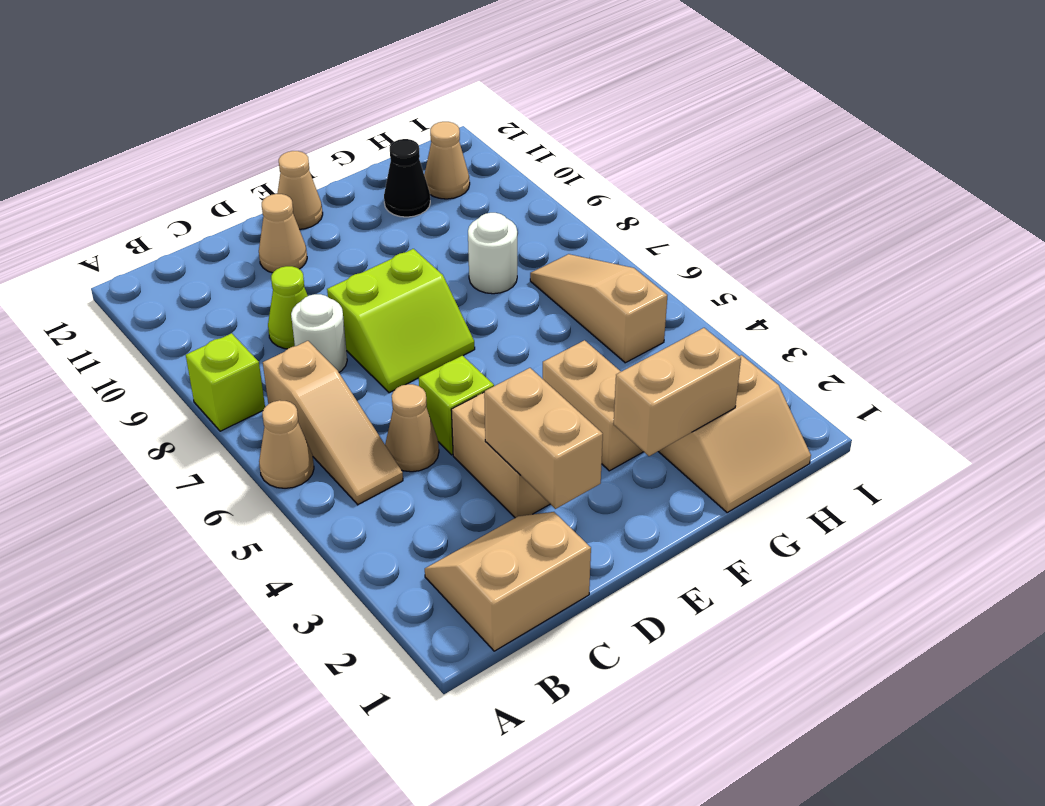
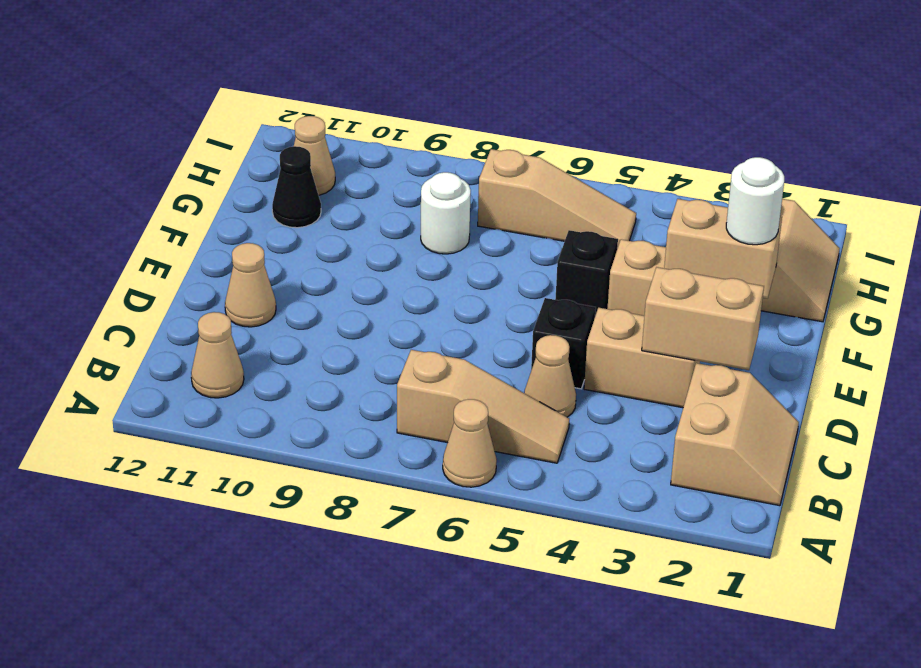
lime brick A8 level 1 -> none
tan slope B1:C2 level 1 top 1 -> tan slope B1:C2 level 1 top 2
white round brick C8 level 1 -> white round brick F2 level 3
lime cone C9 level 1 -> none
lime brick D5 level 1 -> black brick D5 level 1
lime slope D7:E8 level 1 top 8 -> none
tan cone E12 level 1 -> tan cone B11 level 1
tan brick F2:G2 level 2 -> tan brick F2:F3 level 2
none -> black brick F5 level 1
tan slope H5:H7 level 1 top 5 -> tan slope H5:H7 level 1 top 7

